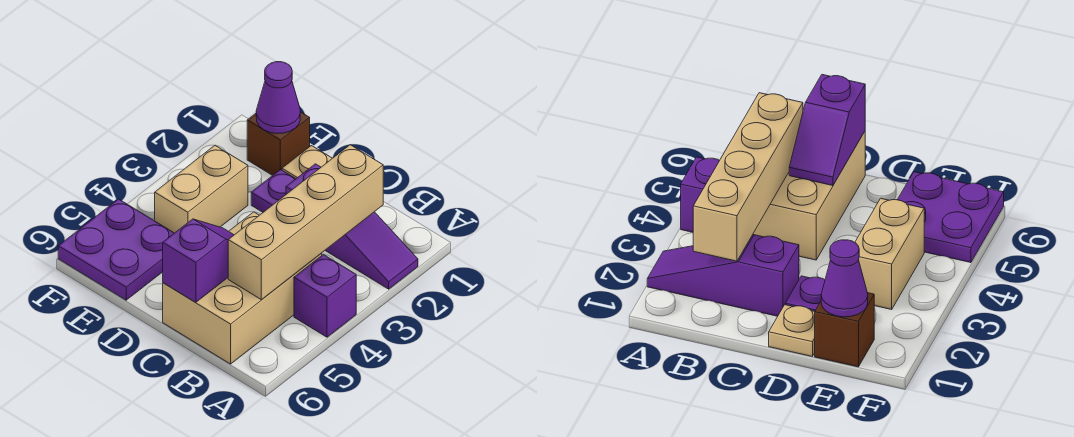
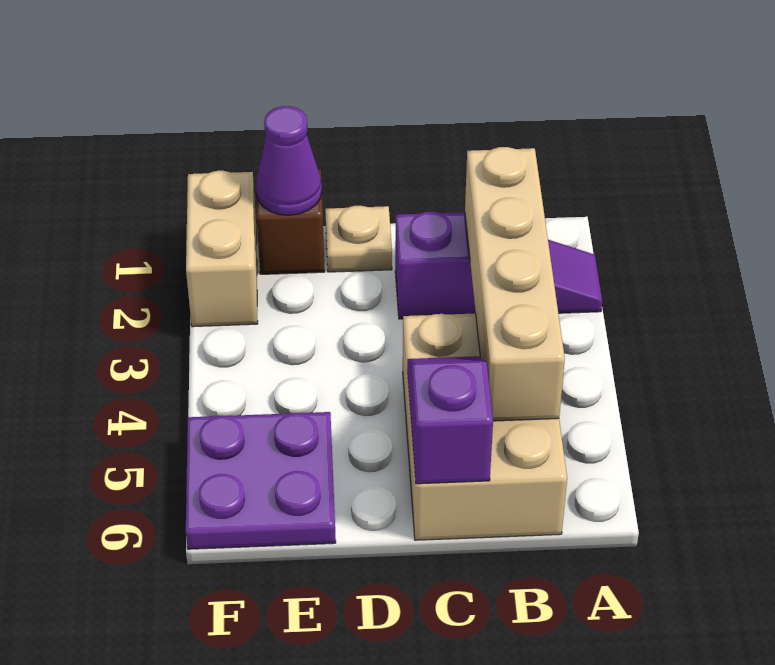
purple brick A4 level 1 -> none
purple plate D2 level 1 -> none
tan brick E3:E4 level 1 -> tan brick F1:F2 level 1

